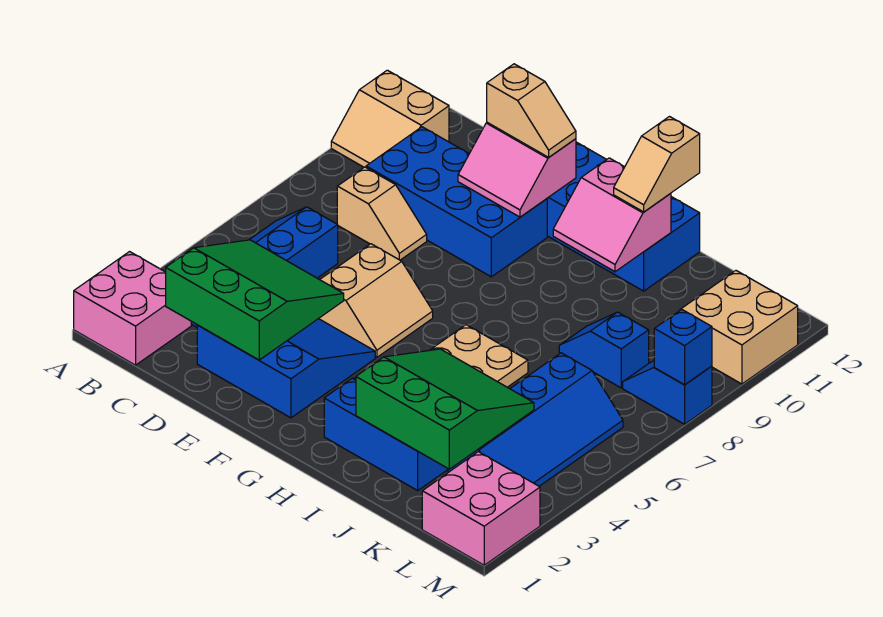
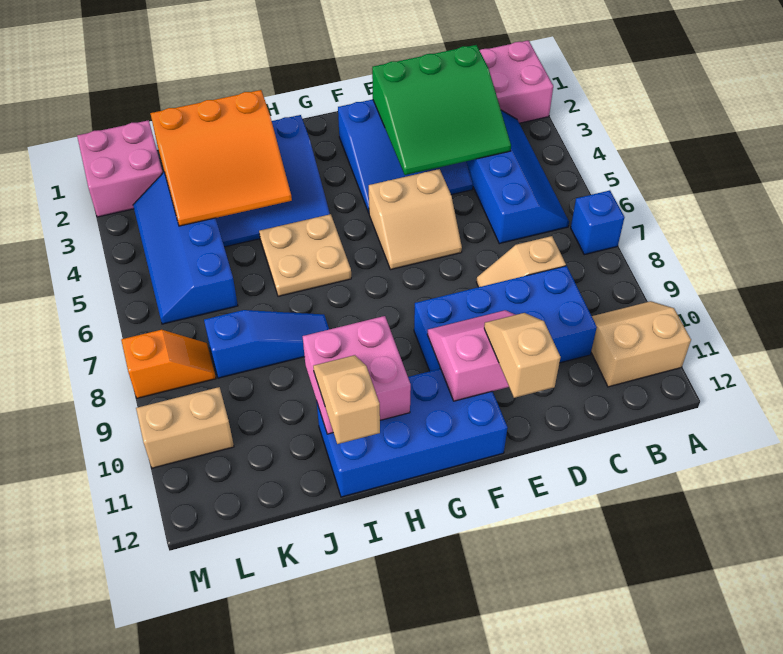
tan slope E5:F6 level 1 top E -> tan slope E5:F6 level 1 top 5
tan slope E11:F11 level 3 top E -> tan slope E11:E12 level 3 top 12
pink slope H10:I11 level 2 top 11 -> pink brick H10:I11 level 2
green slope I2:K4 level 2 top 2 -> orange slope I2:K4 level 2 top 2
blue slope J8:K8 level 1 top K -> blue slope I8:K8 level 1 top K
blue slope L8:M8 level 1 top M -> orange slope L8:M8 level 1 top M
tan brick L10:M11 level 1 -> tan brick L10:M10 level 1
blue brick M8 level 2 -> blue brick A7 level 1

